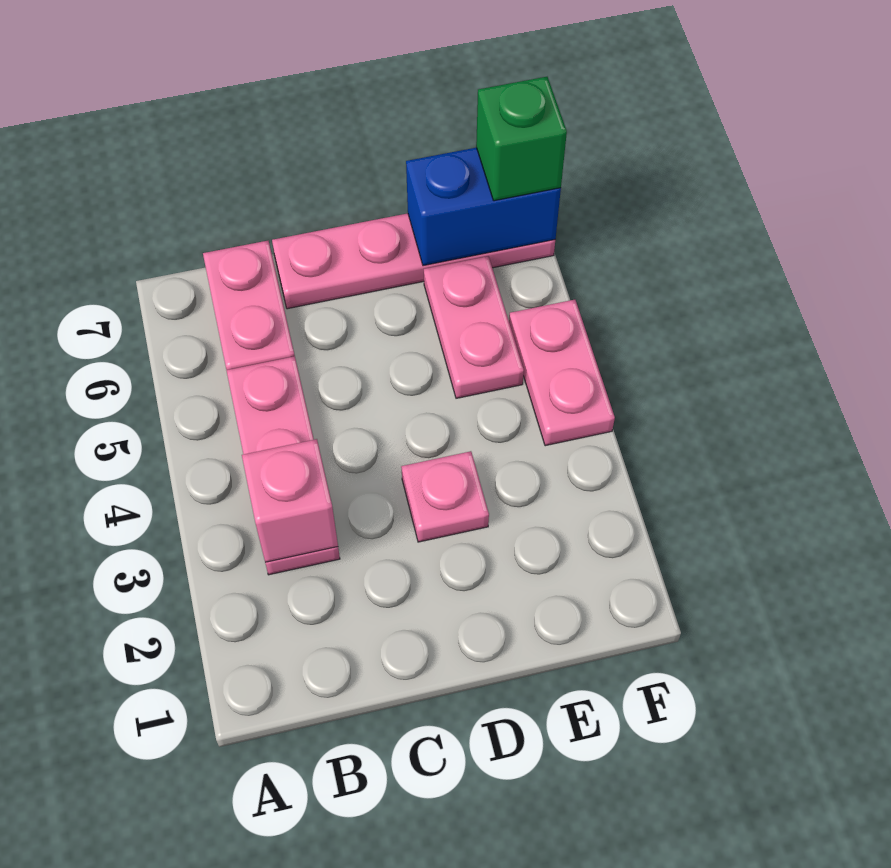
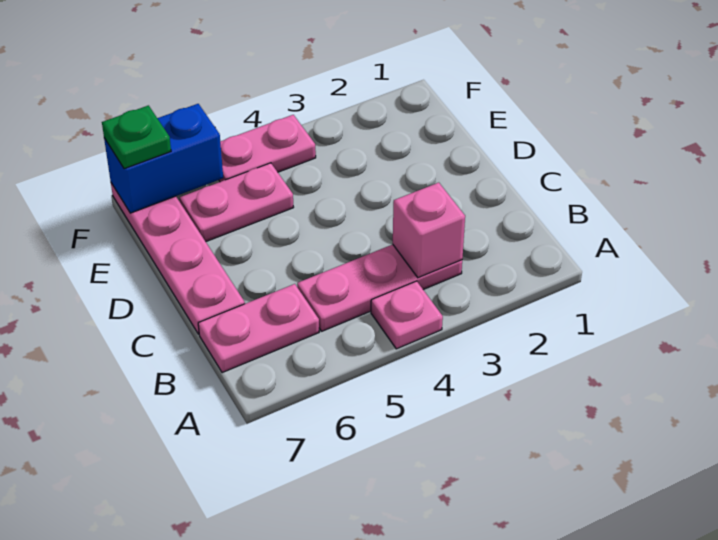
pink plate D3 level 1 -> pink plate A4 level 1
blue brick E7:F7 level 2 -> blue brick F6:F7 level 2
green brick F7 level 3 -> green plate F7 level 3

